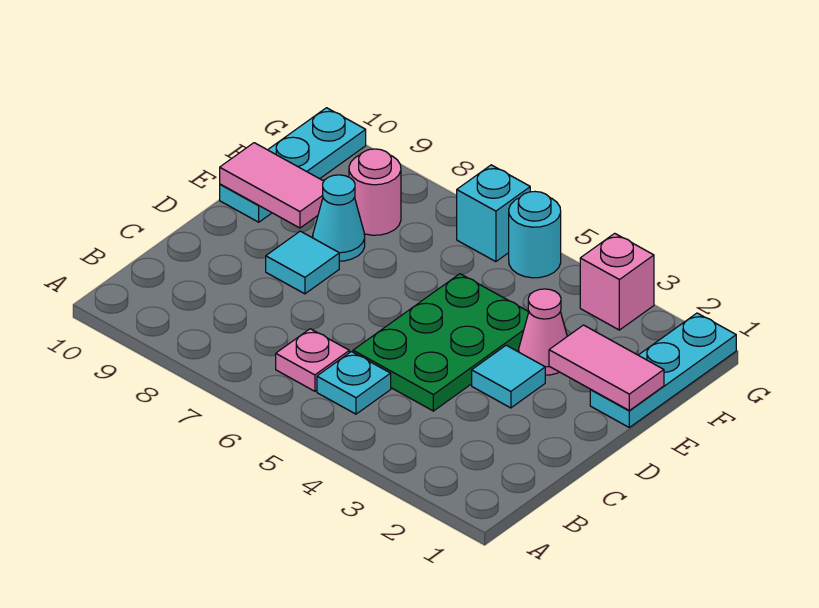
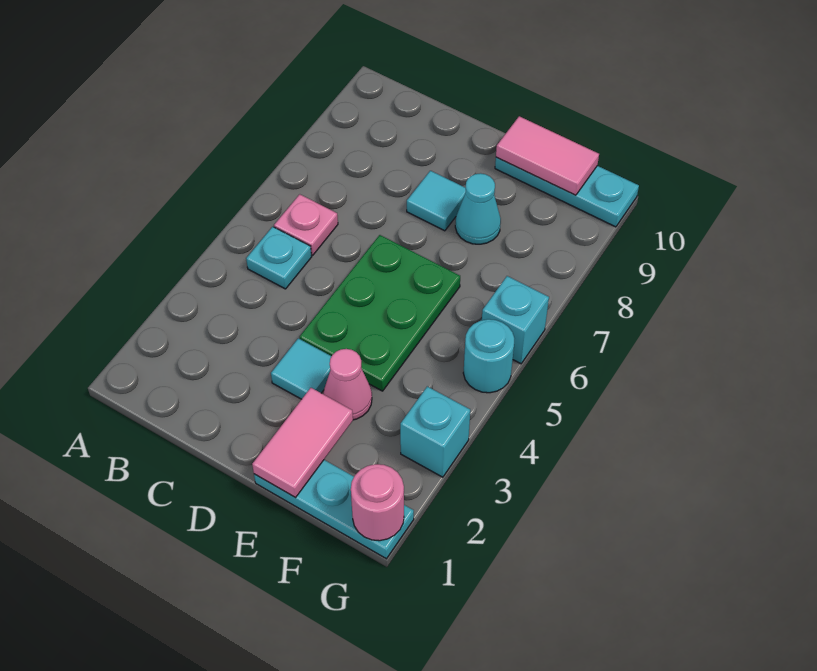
green plate C4:E5 level 1 -> green plate D4:E6 level 1
pink tile E9:E10 level 2 -> pink tile E10:F10 level 2
pink round brick F8 level 1 -> pink round brick G1 level 2
pink brick G3 level 1 -> cyan brick G3 level 1

